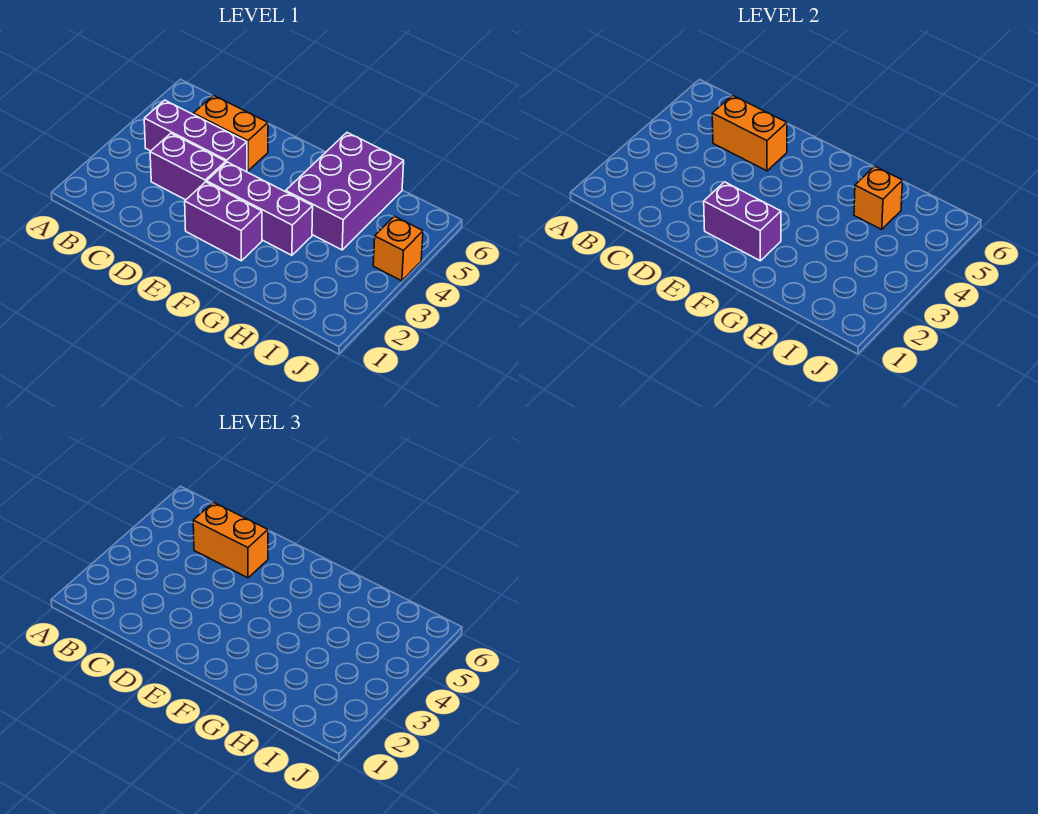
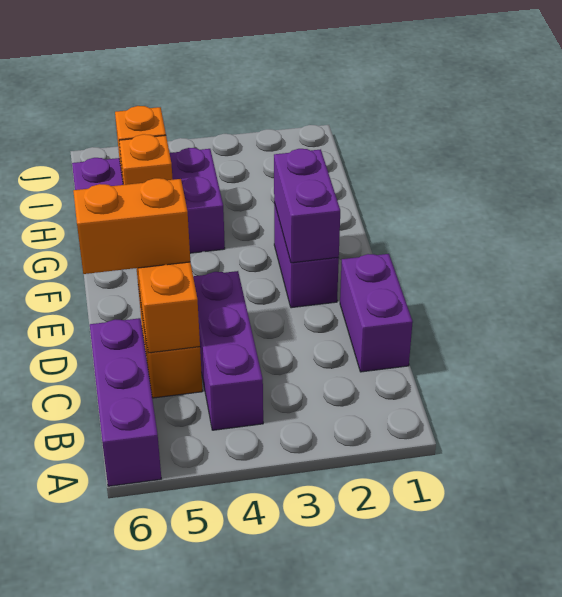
purple brick C3:D3 level 1 -> purple brick C1:D1 level 1
orange brick C5:D5 level 3 -> orange brick D5:D6 level 3
purple brick E3:G3 level 1 -> purple brick A6:C6 level 1
orange brick J4 level 1 -> orange brick G5 level 2

